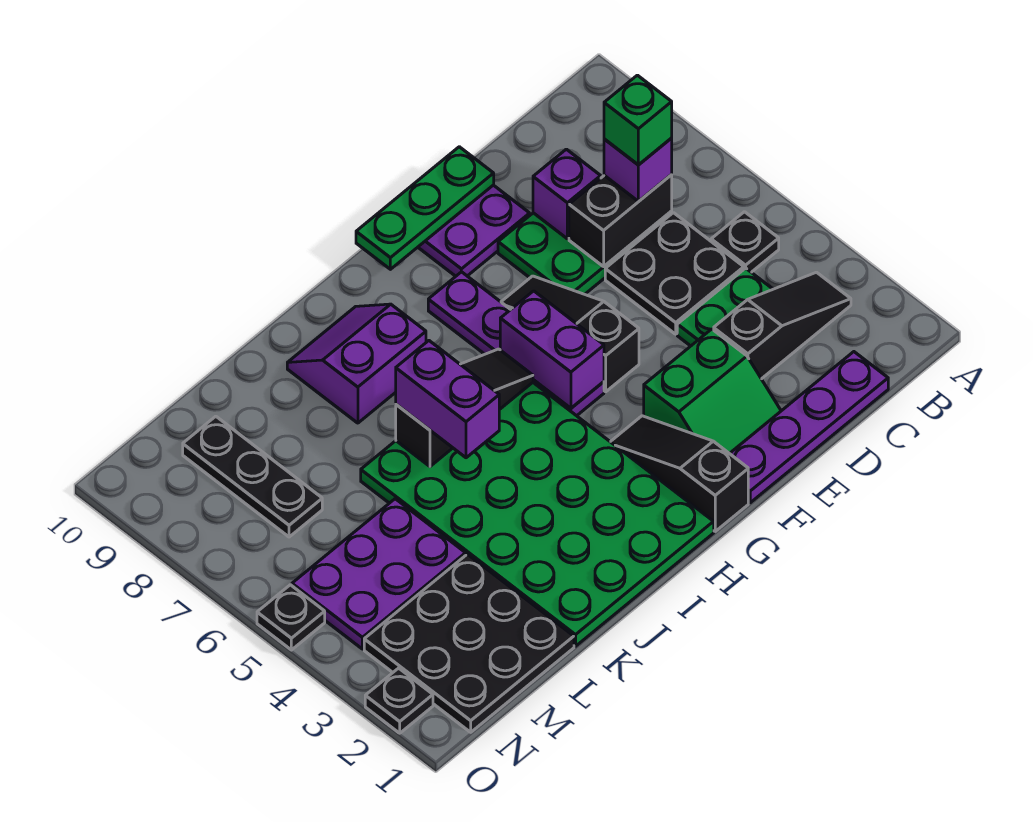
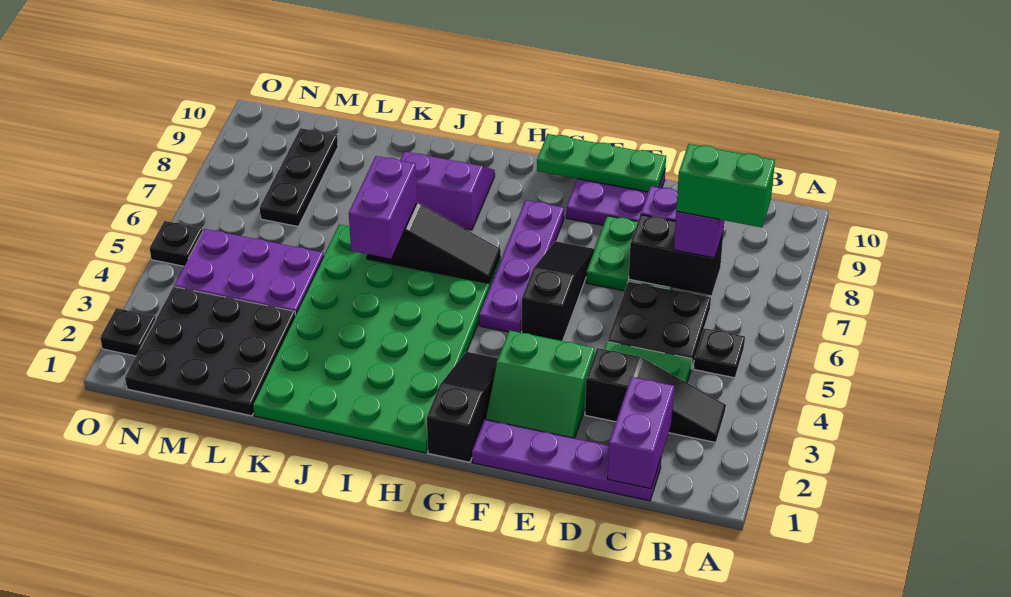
green brick C7 level 4 -> green brick B7:C7 level 4
purple brick G5:G6 level 2 -> purple brick C1:C2 level 2

